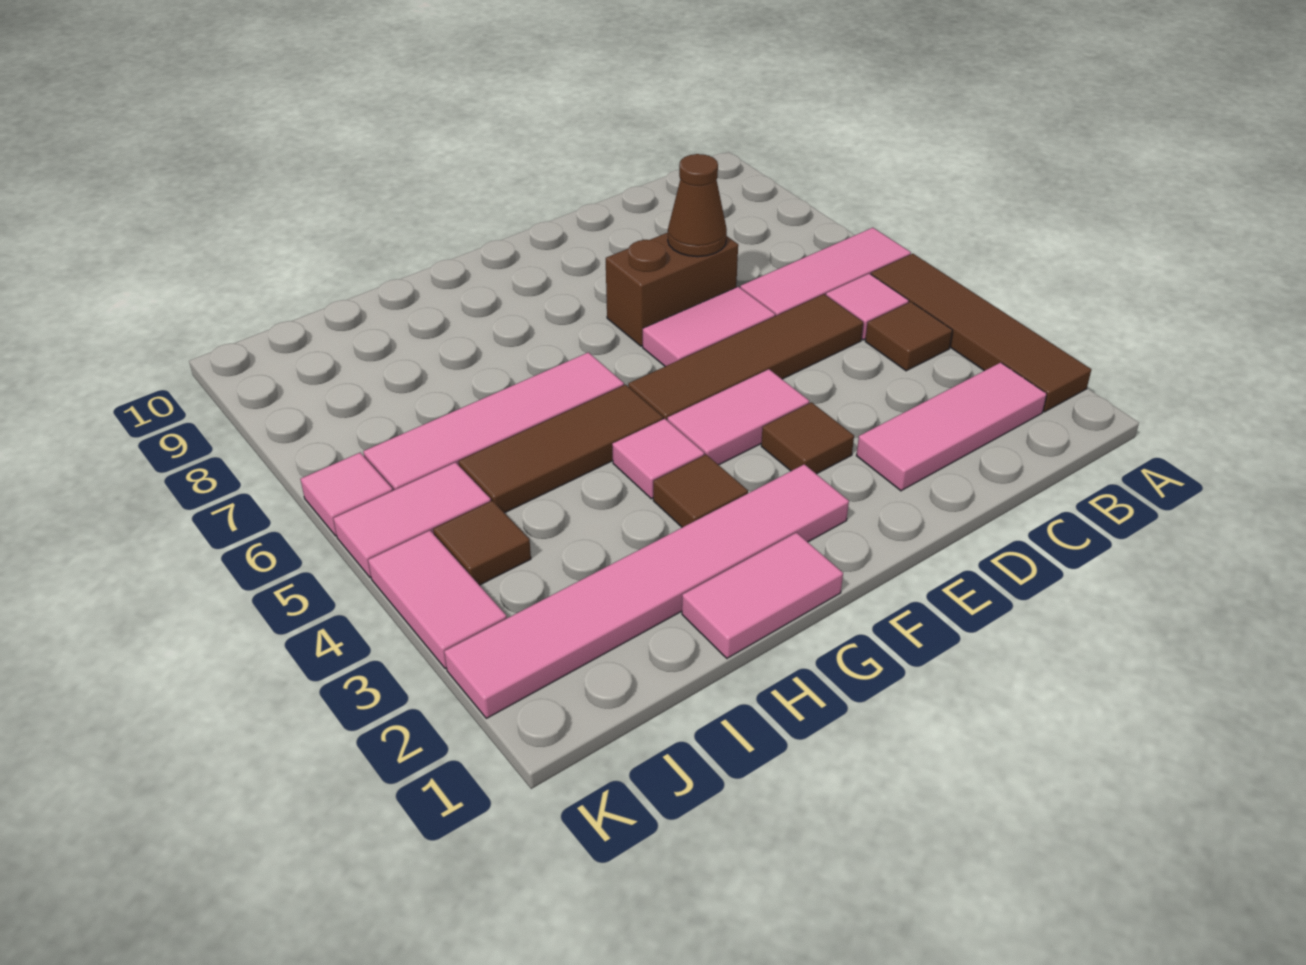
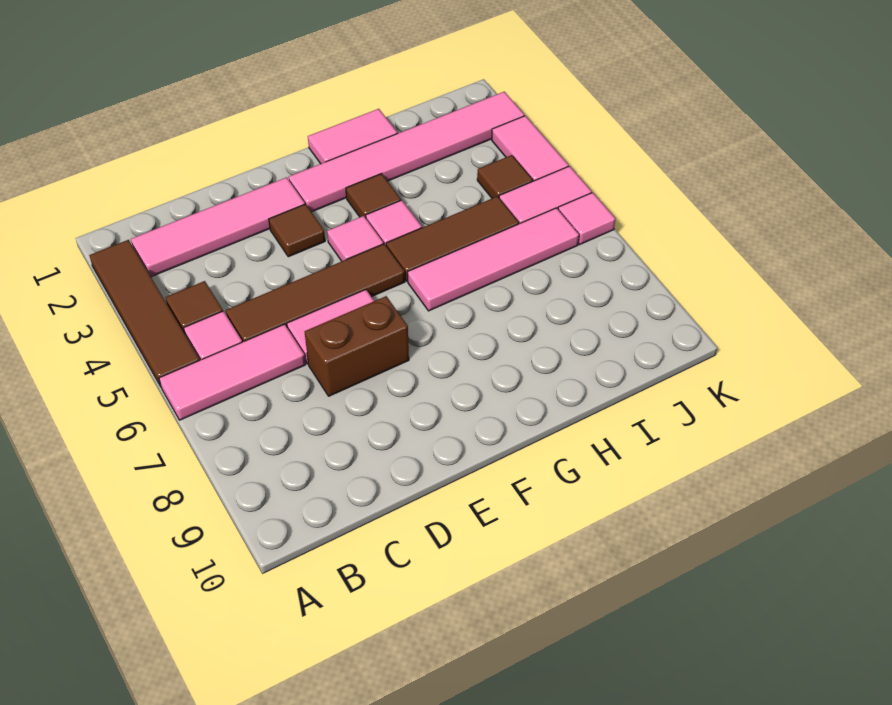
pink tile B2:D2 level 1 -> pink tile B2:E2 level 1
brown cone D7 level 2 -> none
pink tile E4:F4 level 1 -> pink tile F4 level 1

